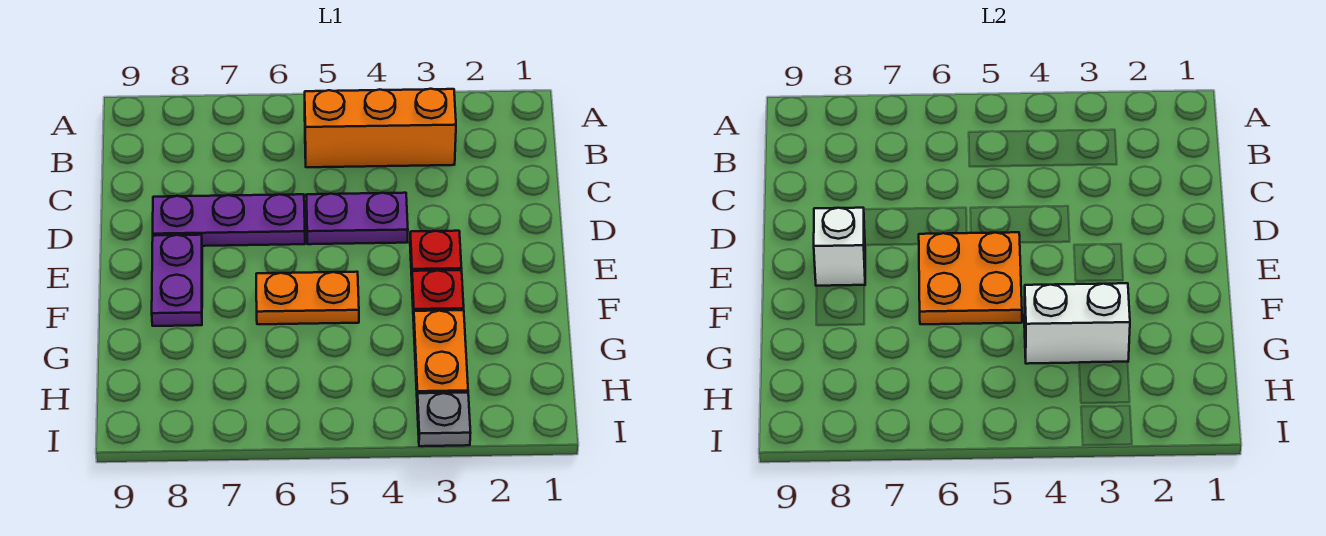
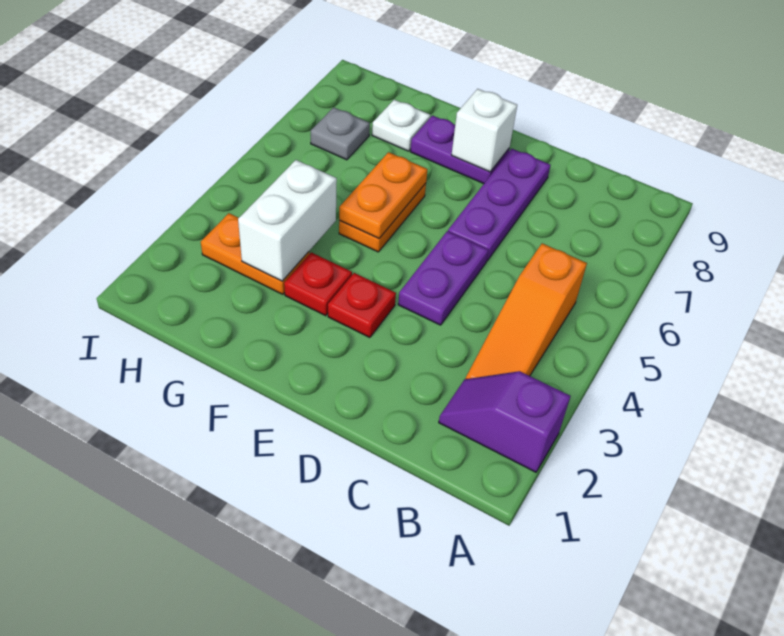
none -> purple slope A2:B2 level 1 top A
orange brick B3:B5 level 1 -> orange slope B3:B5 level 1 top 5
orange plate E5:F6 level 2 -> orange plate F5:F6 level 2
none -> white plate G8 level 1
grey plate I3 level 1 -> grey plate H7 level 1

